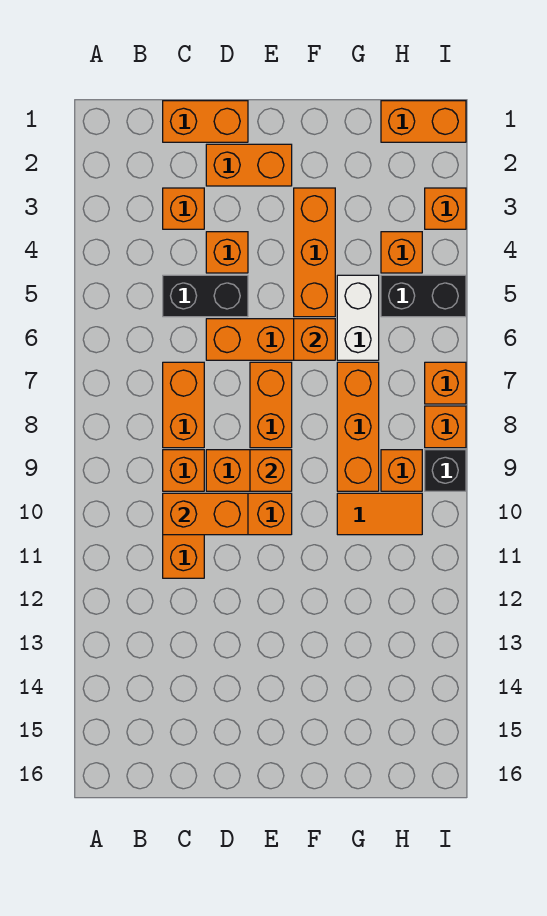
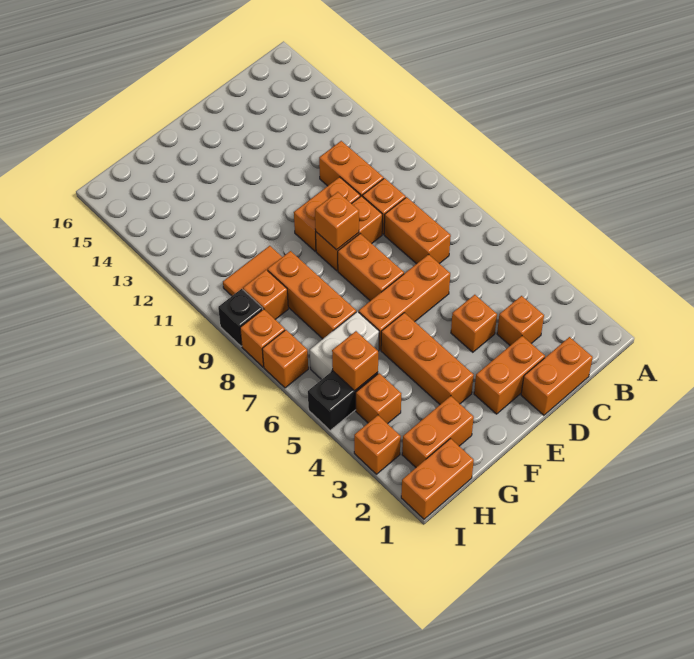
black brick C5:D5 level 1 -> none
orange brick C10:D10 level 2 -> orange brick G2:H2 level 1
orange brick F6 level 2 -> orange brick H5 level 2
white brick G5:G6 level 1 -> white brick G6:H6 level 1

